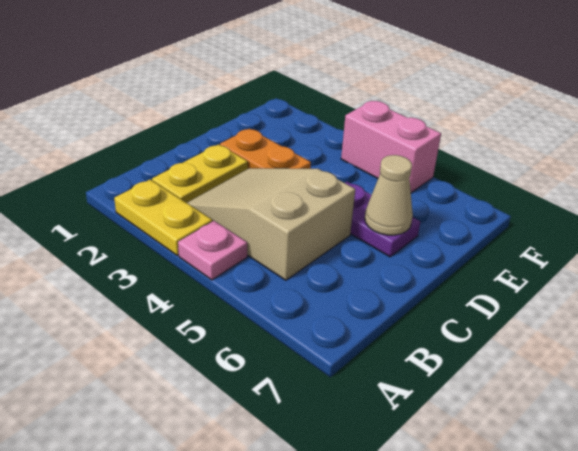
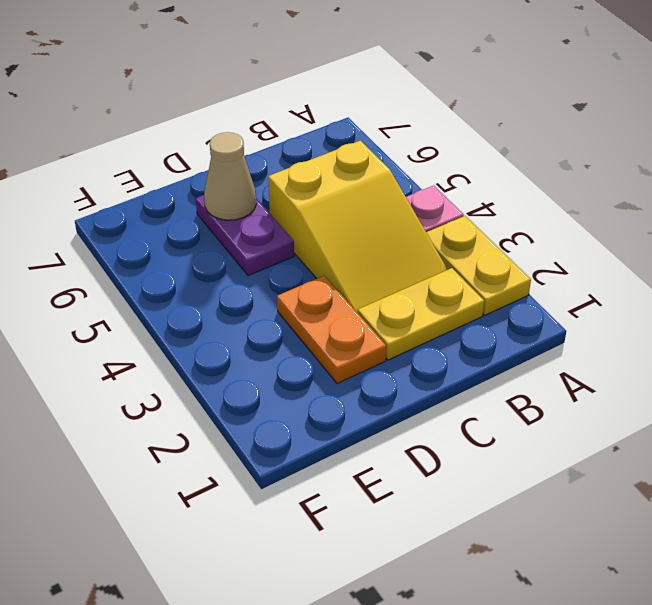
tan slope B3:C5 level 1 top 5 -> yellow slope B3:C5 level 1 top 5
pink brick F4:F5 level 1 -> none

